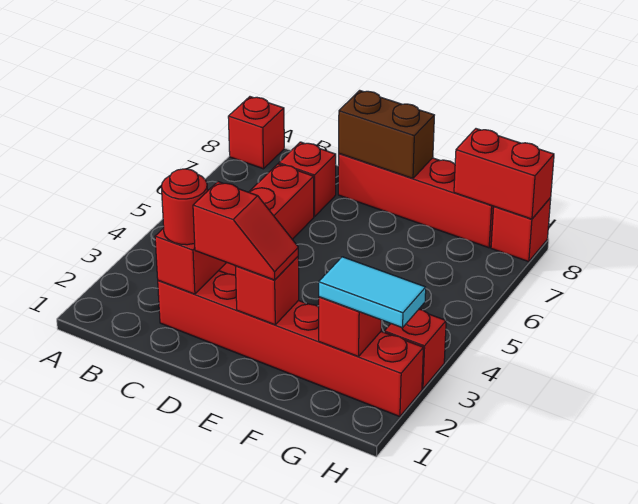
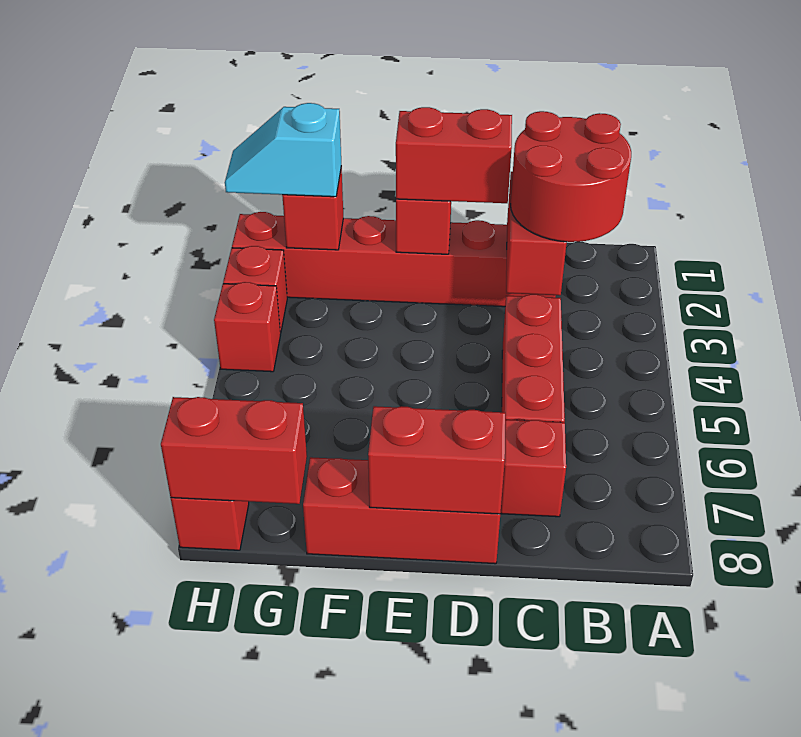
red brick A8 level 1 -> red brick H4 level 1
red round brick C2 level 3 -> red round brick B2:C3 level 3
red slope D2:E2 level 3 top D -> red brick D2:E2 level 3
red brick D8:G8 level 1 -> red brick D8:F8 level 1
brown brick D8:E8 level 2 -> red brick D8:E8 level 2
cyan tile G2:H2 level 3 -> cyan slope G2:H2 level 3 top G

